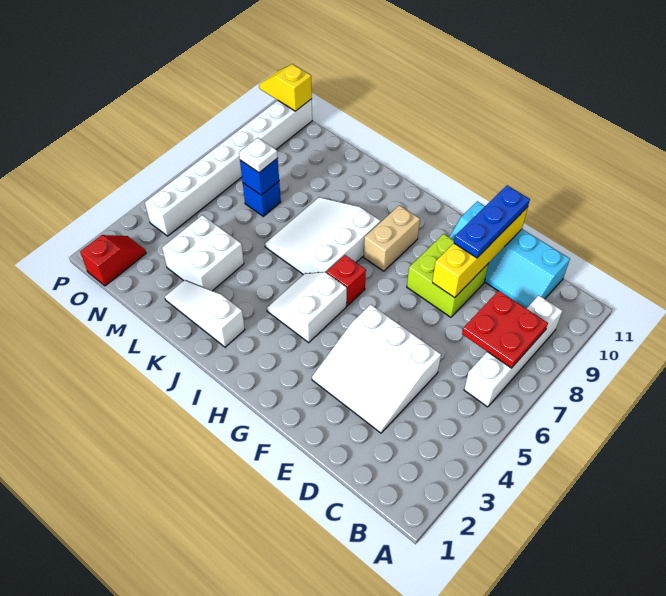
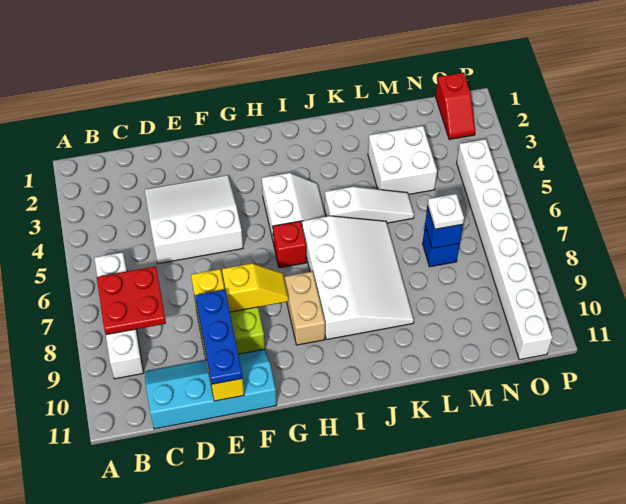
white slope I6:K8 level 1 top I -> white slope I6:K9 level 1 top I
white slope J2:L2 level 1 top J -> white slope J5:L5 level 1 top J
yellow slope O11:P11 level 2 top O -> yellow slope F8:G8 level 2 top F

